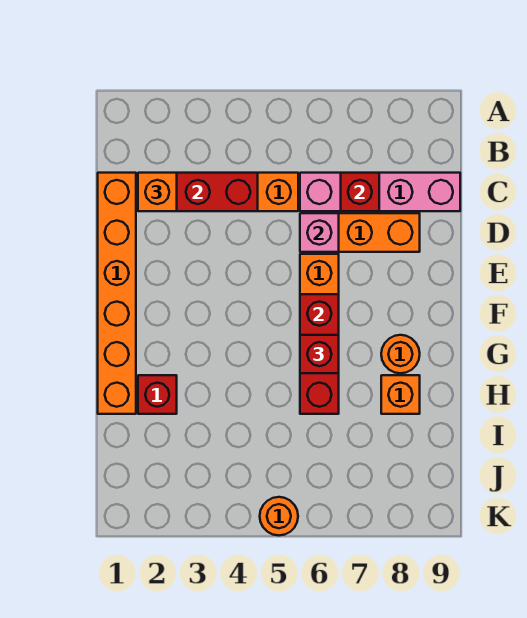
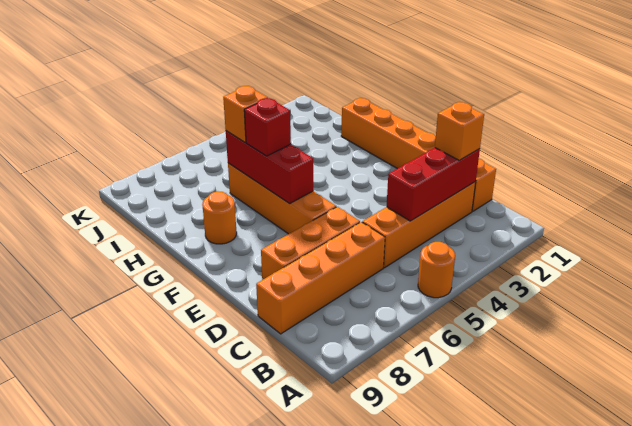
pink brick C6:C9 level 1 -> orange brick C6:C9 level 1
red brick C7 level 2 -> none
pink brick D6 level 2 -> none
red brick H2 level 1 -> none
orange brick H8 level 1 -> orange brick H6 level 3
orange round brick K5 level 1 -> orange round brick A5 level 1

